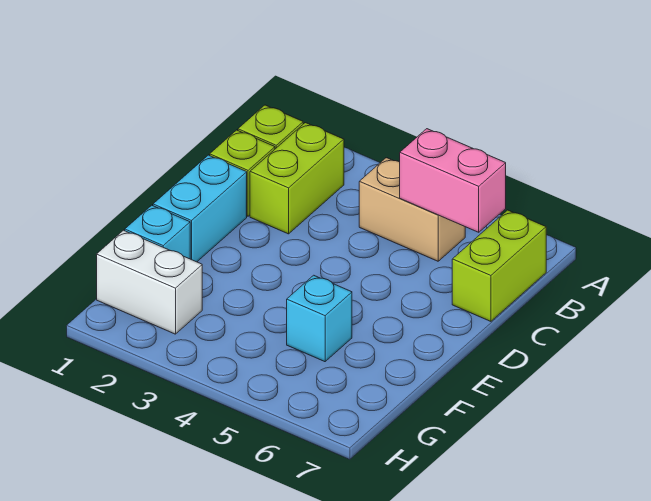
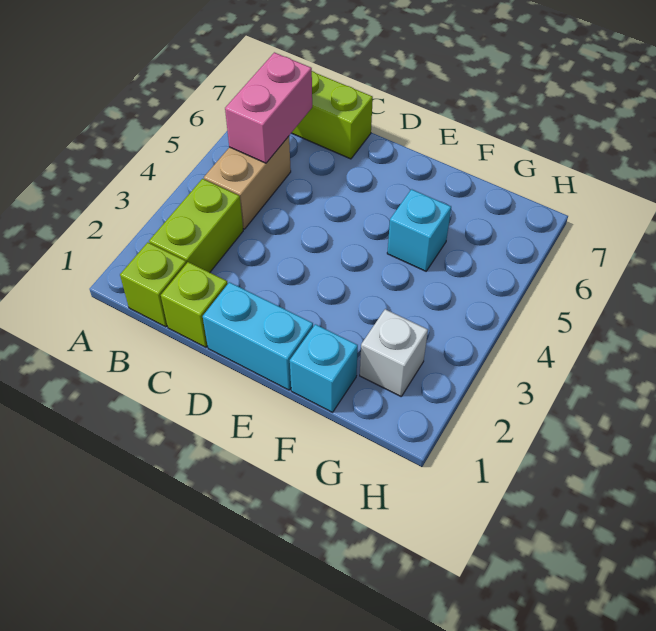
lime brick B2:C2 level 1 -> lime brick B2:B3 level 1
white brick G1:G2 level 1 -> white brick G2 level 1

